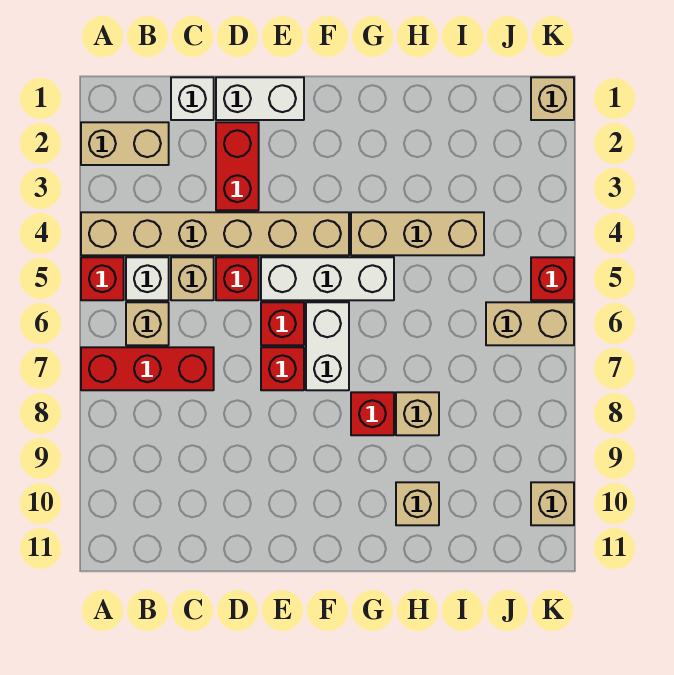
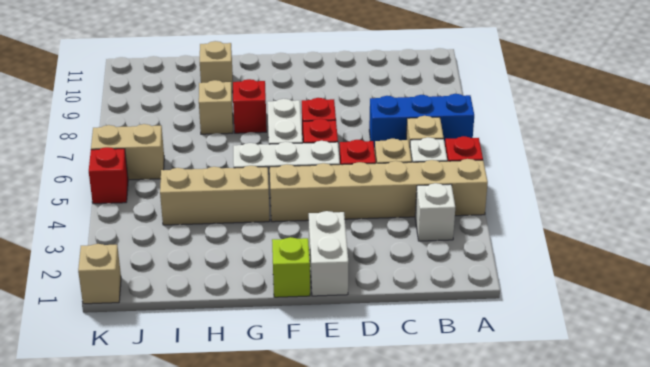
tan brick A2:B2 level 1 -> none
red brick A7:C7 level 1 -> blue brick A7:C7 level 1
white brick C1 level 1 -> white brick B3 level 1
white brick D1:E1 level 1 -> white brick E1:E2 level 1
red brick D2:D3 level 1 -> none
none -> lime brick F1 level 1
tan brick K10 level 1 -> none

